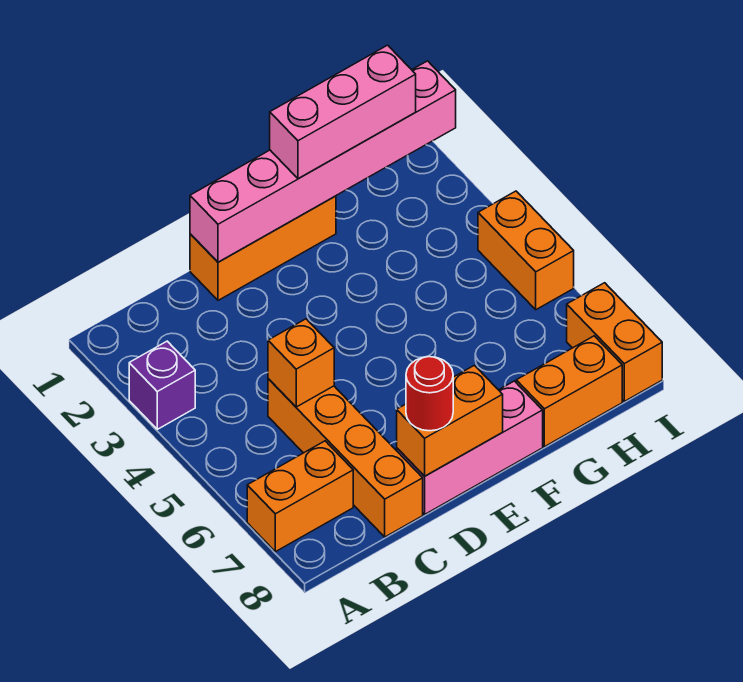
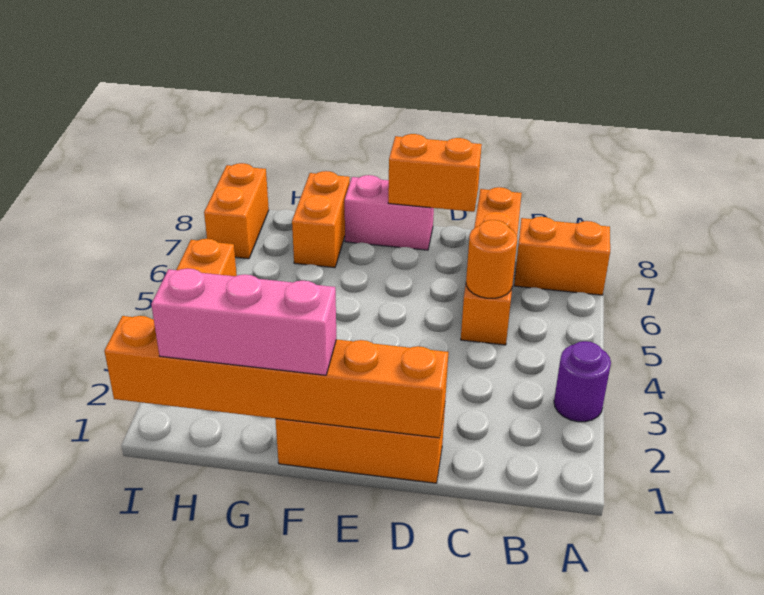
purple brick A3 level 1 -> purple round brick A3 level 1
orange brick C5 level 2 -> orange round brick C5 level 2
pink brick D1:I1 level 2 -> orange brick D1:I1 level 2
pink brick D8:F8 level 1 -> pink brick E8:F8 level 1
red round brick D8 level 3 -> none
orange brick G8:H8 level 1 -> orange brick G7:G8 level 1

